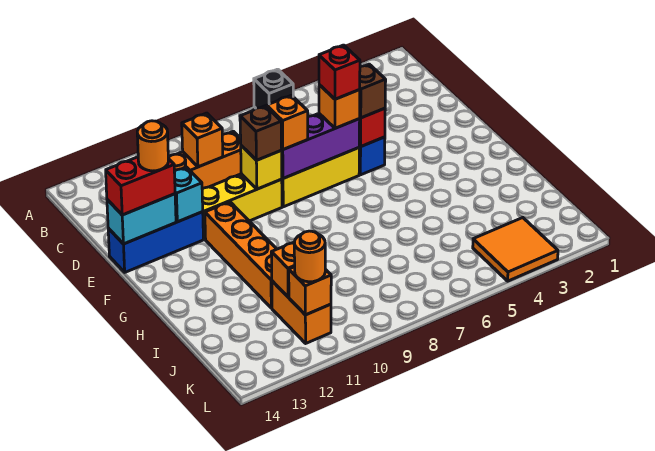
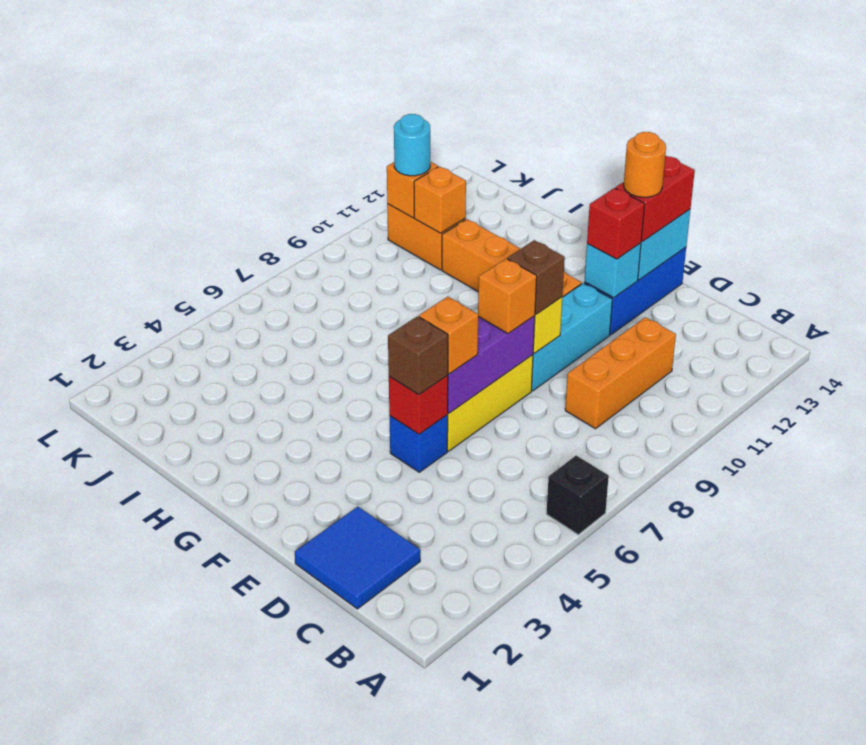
none -> blue tile C1:D2 level 1
orange brick C10 level 2 -> none
red brick E6 level 4 -> red brick E12 level 3
yellow brick E9:E11 level 1 -> cyan brick E9:E11 level 1
orange tile K3:L4 level 1 -> none
orange round brick K11 level 3 -> cyan round brick K11 level 3

